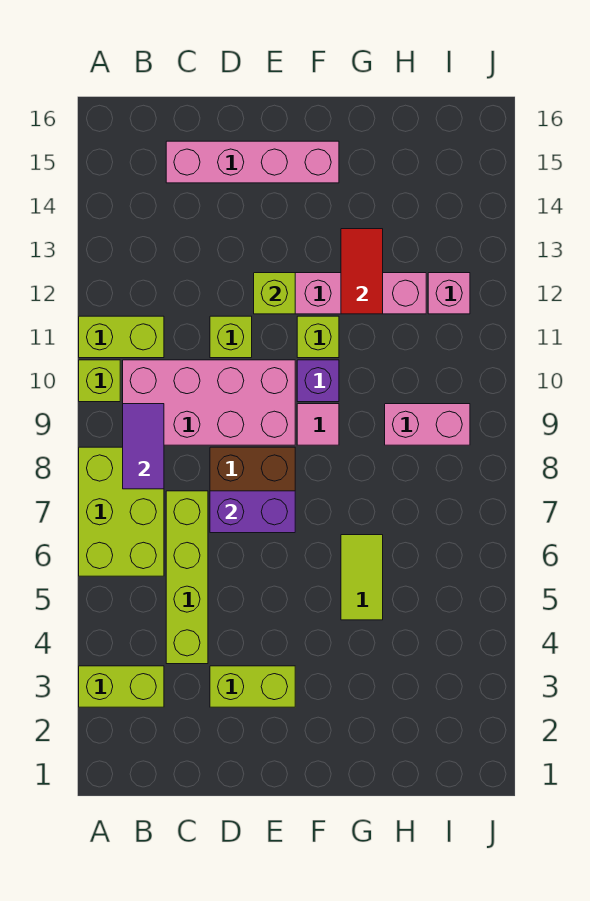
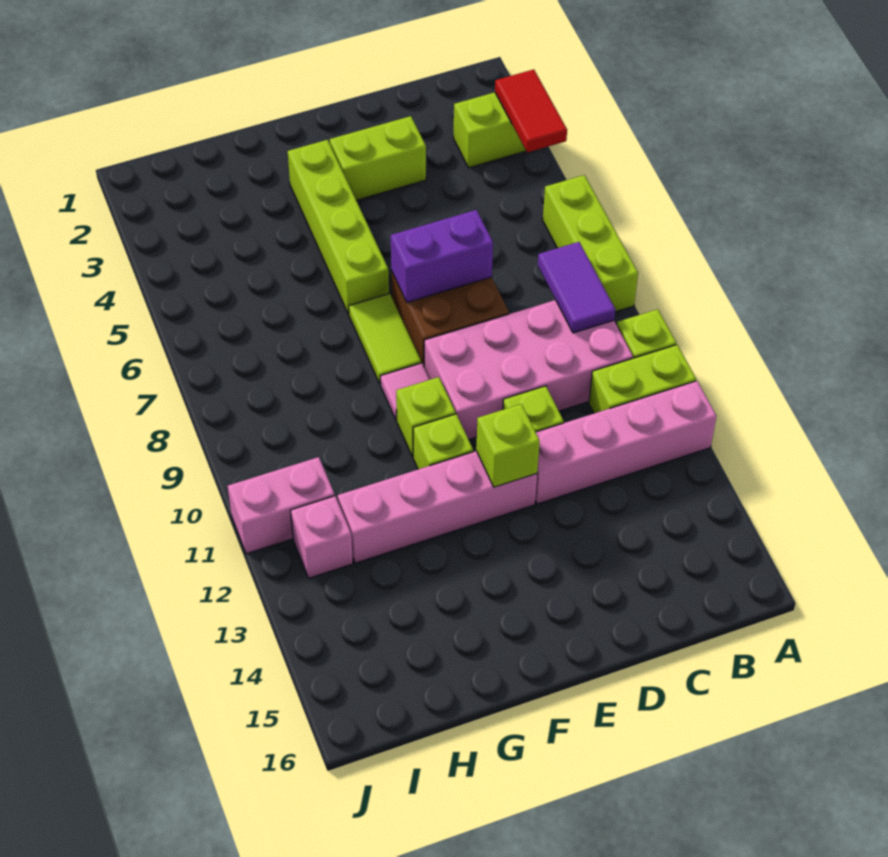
lime brick A6:B8 level 1 -> lime brick A6:A8 level 1
lime brick C4:C7 level 1 -> lime brick F3:F6 level 1
pink brick C15:F15 level 1 -> pink brick A12:D12 level 1
purple brick F10 level 1 -> lime brick F10 level 1
lime tile G5:G6 level 1 -> lime tile F7:F8 level 1
red tile G12:G13 level 2 -> red tile A3:A4 level 2
pink brick H9:I9 level 1 -> pink brick I11:J11 level 1

